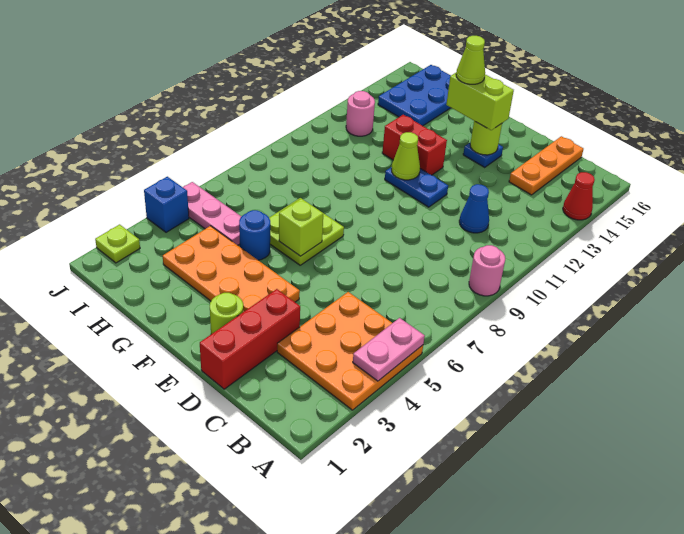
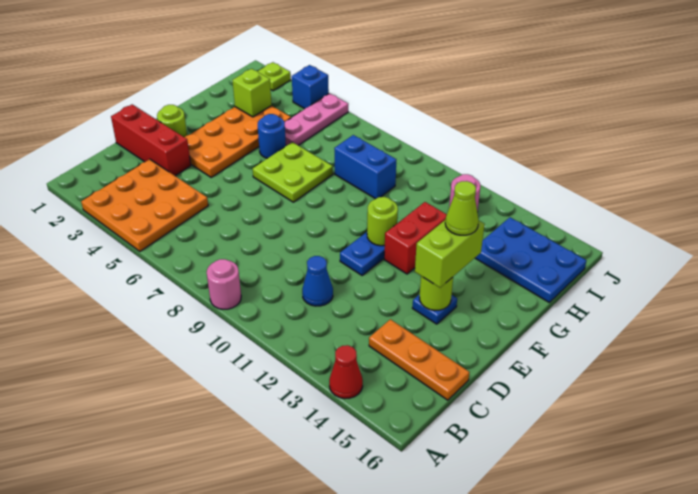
pink plate A4:A5 level 2 -> none
lime brick F6 level 2 -> lime brick H3 level 2
lime cone F11 level 2 -> lime round brick F11 level 2
none -> blue brick H8:H9 level 1

